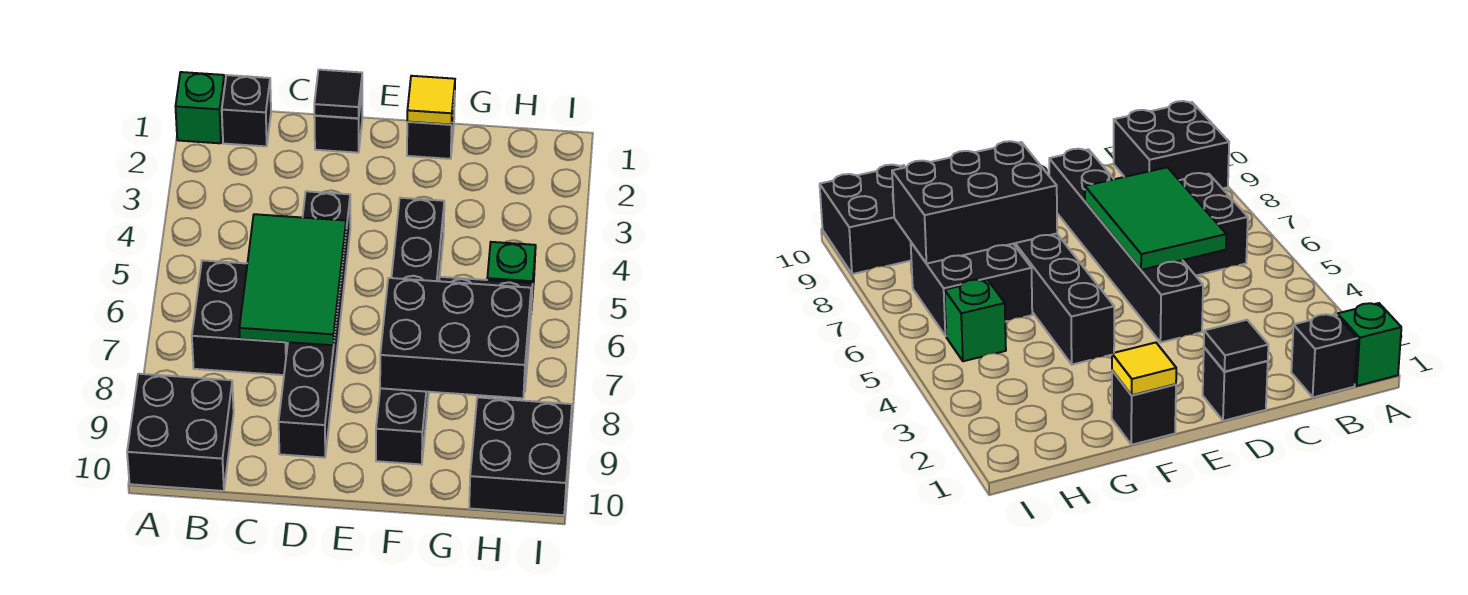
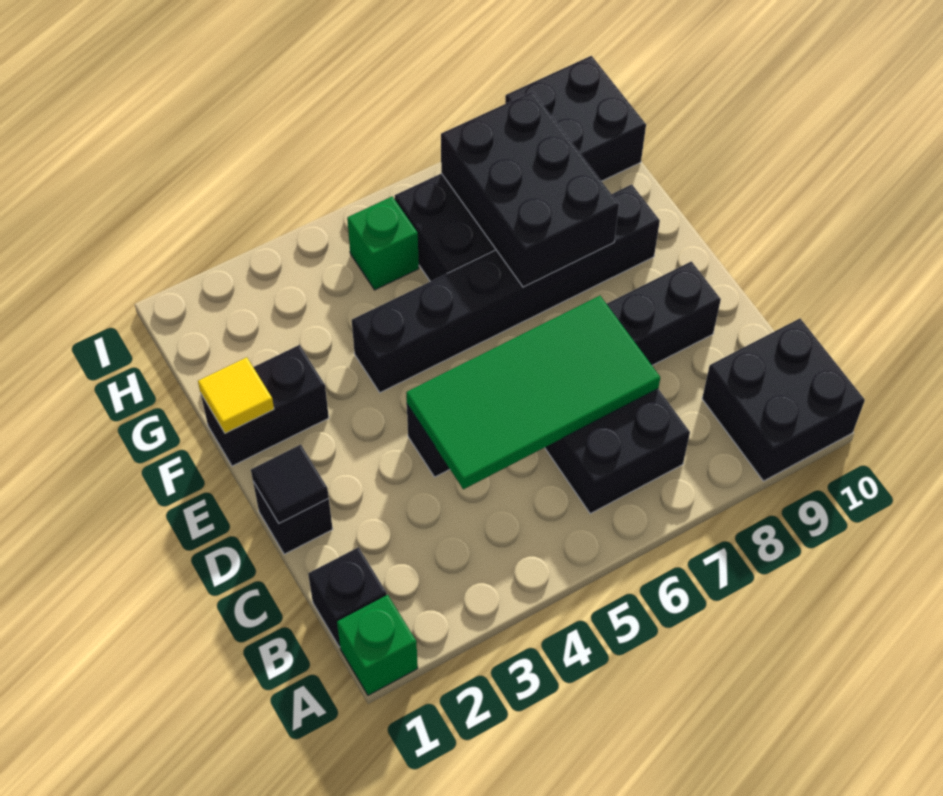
green tile C5:D7 level 2 -> green tile C4:D7 level 2
black brick F1 level 1 -> black brick F1:F2 level 1

